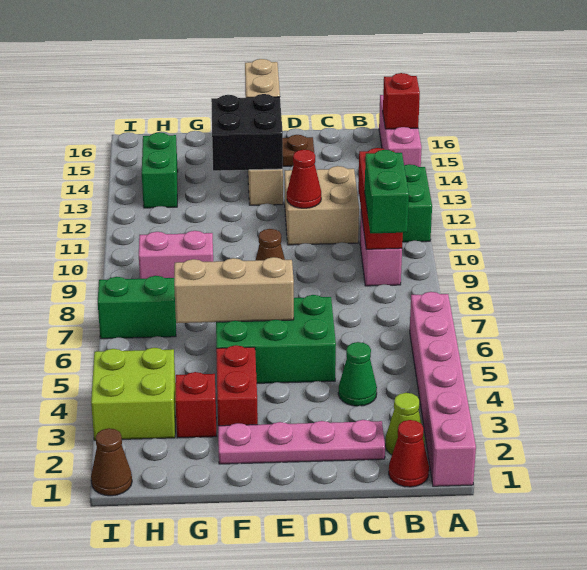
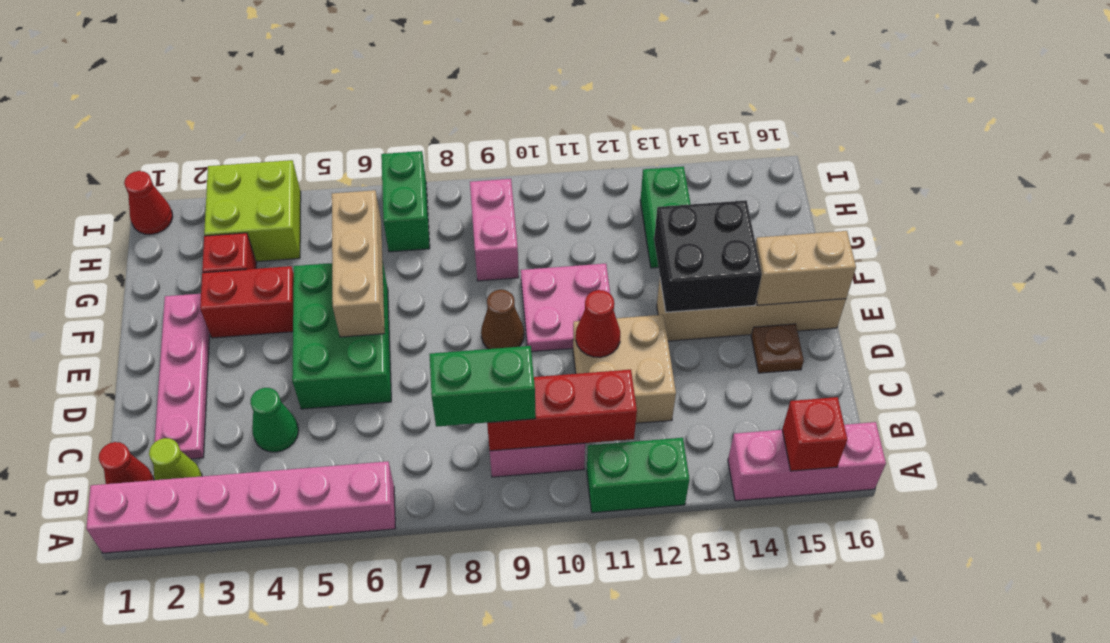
none -> pink plate E10:F11 level 1
green brick H13:H14 level 1 -> green brick G13:H13 level 1
brown cone I1 level 1 -> red cone I1 level 1

